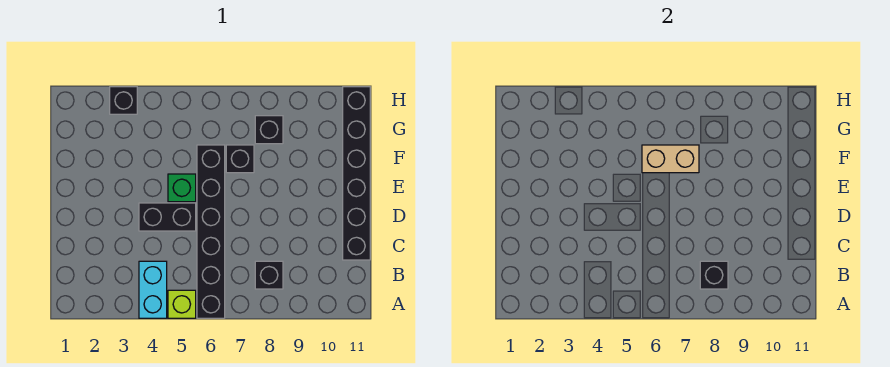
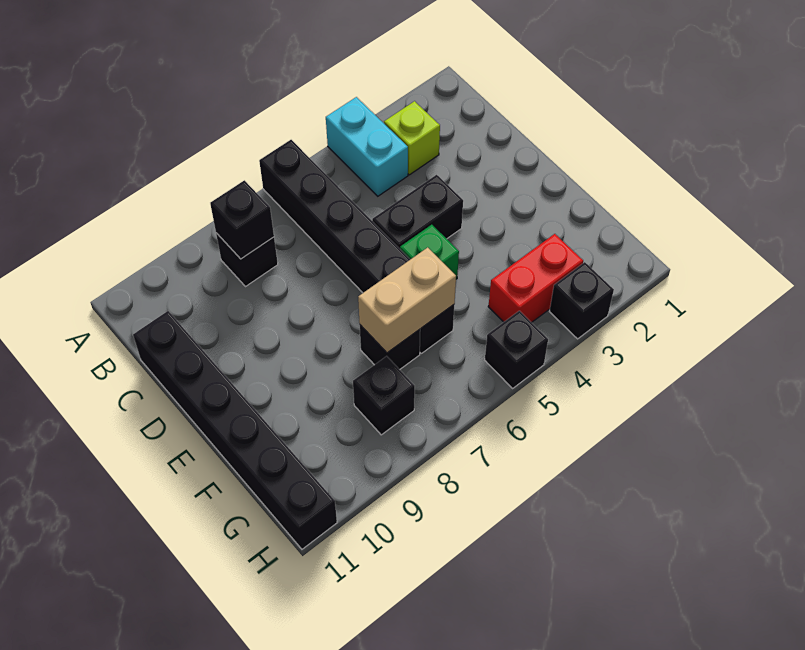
lime brick A5 level 1 -> lime brick B3 level 1
none -> red brick G3:G4 level 1
none -> black brick H5 level 1

